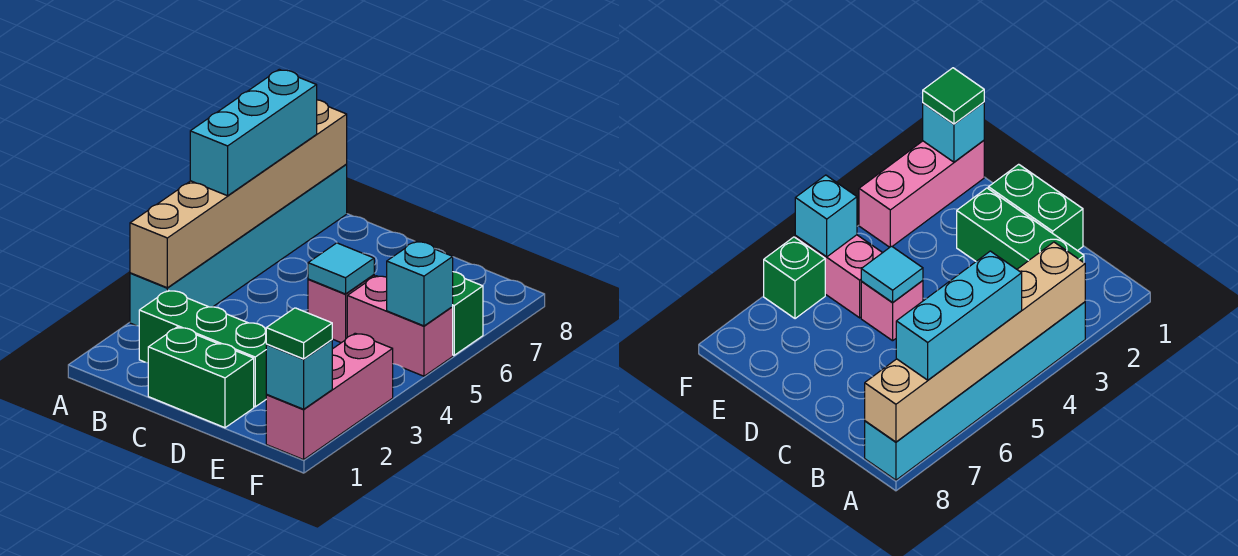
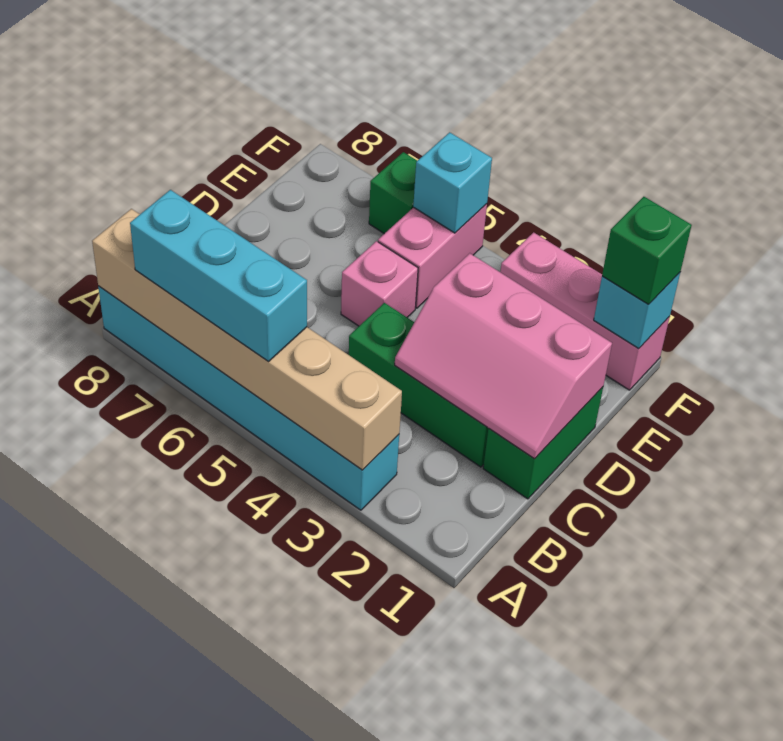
green brick B2:D2 level 1 -> green brick C2:C4 level 1
none -> pink slope C1:D3 level 2 top D
cyan tile D5 level 2 -> none
green tile F1 level 3 -> green brick F1 level 3

